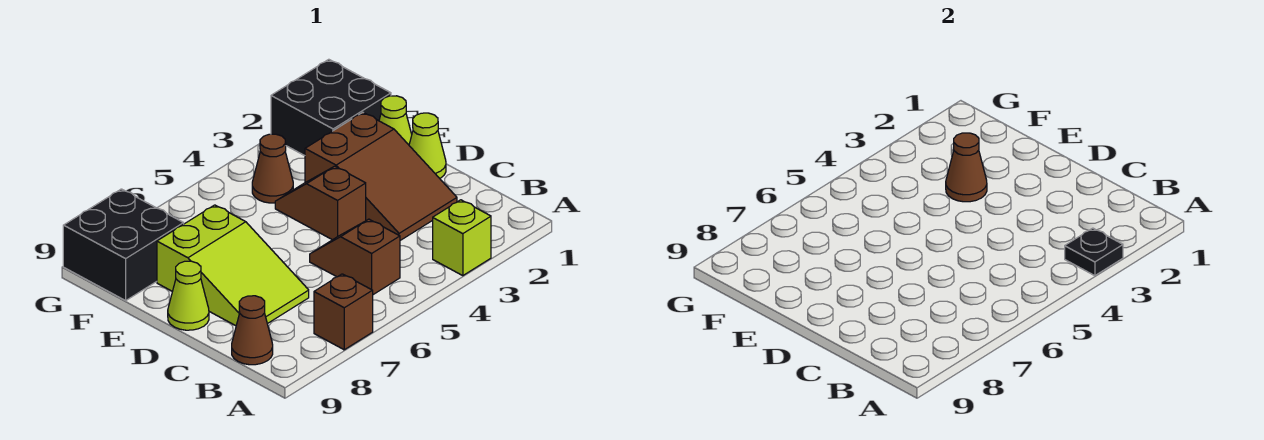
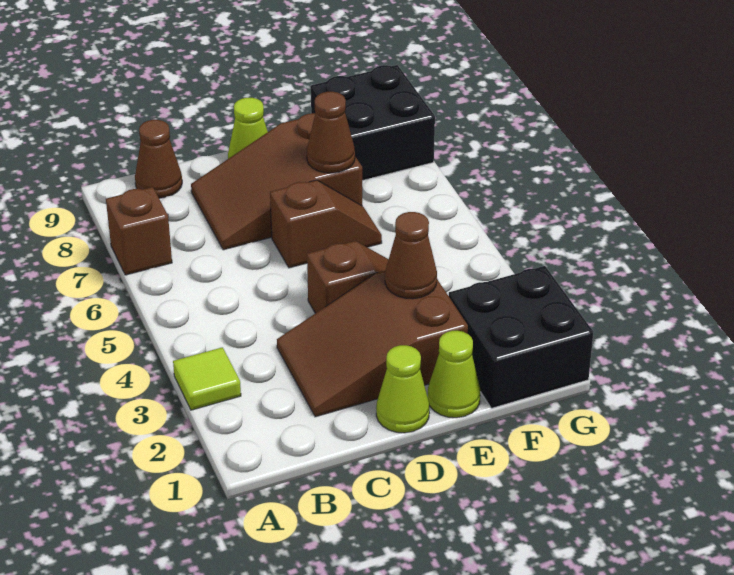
lime brick A3 level 1 -> lime tile A3 level 1
black plate A3 level 2 -> none
brown slope B5:C5 level 1 top B -> brown slope D6:E6 level 1 top D
lime slope C7:E8 level 1 top E -> brown slope C7:E8 level 1 top E
brown cone F4 level 1 -> brown cone E7 level 2

